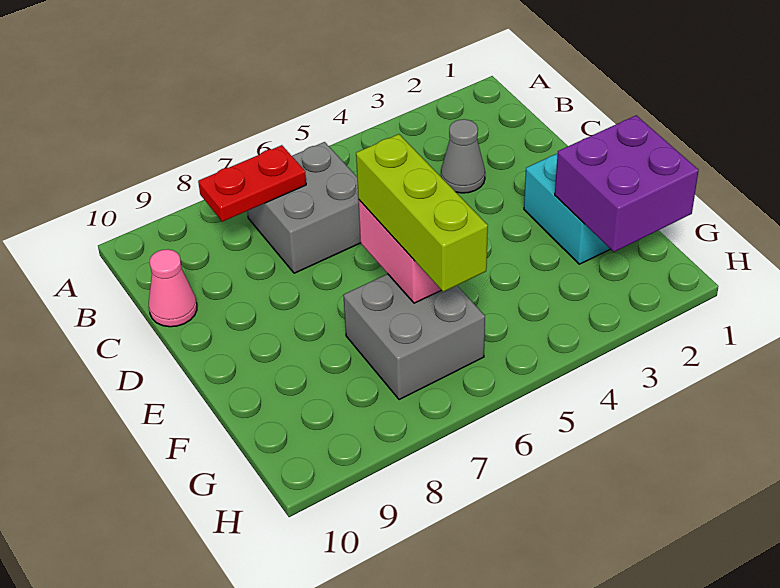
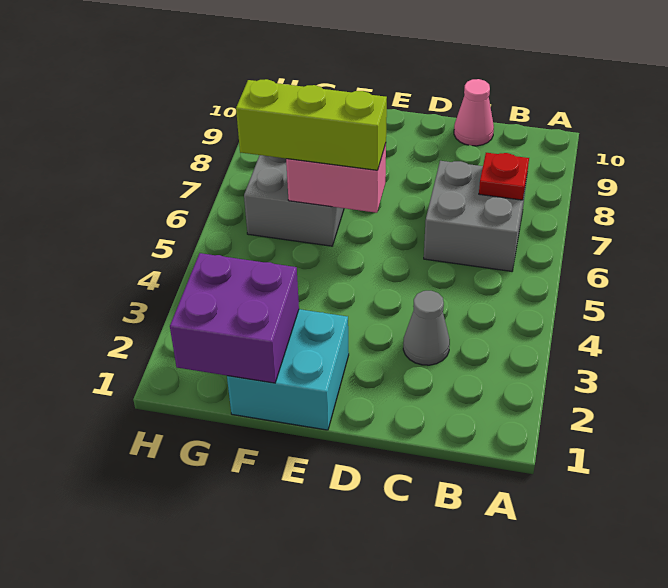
red plate B7:B8 level 2 -> red plate B7 level 2

